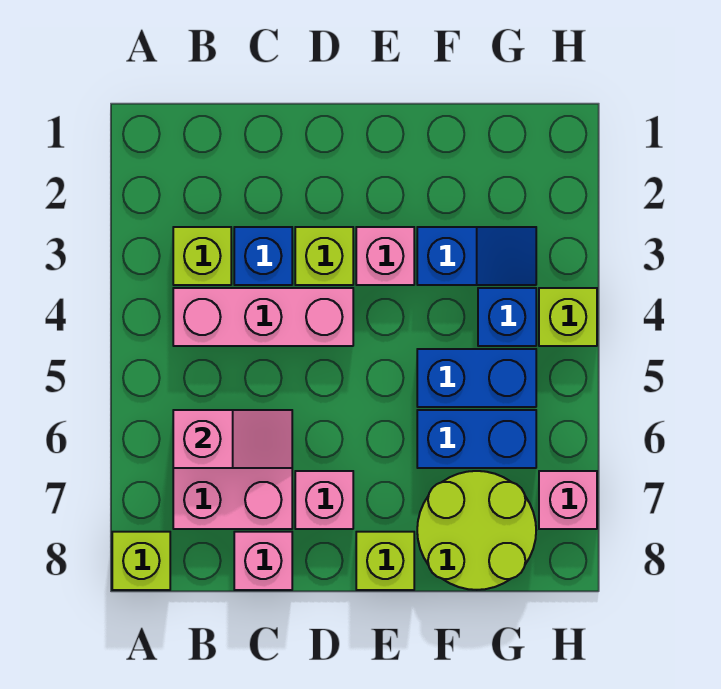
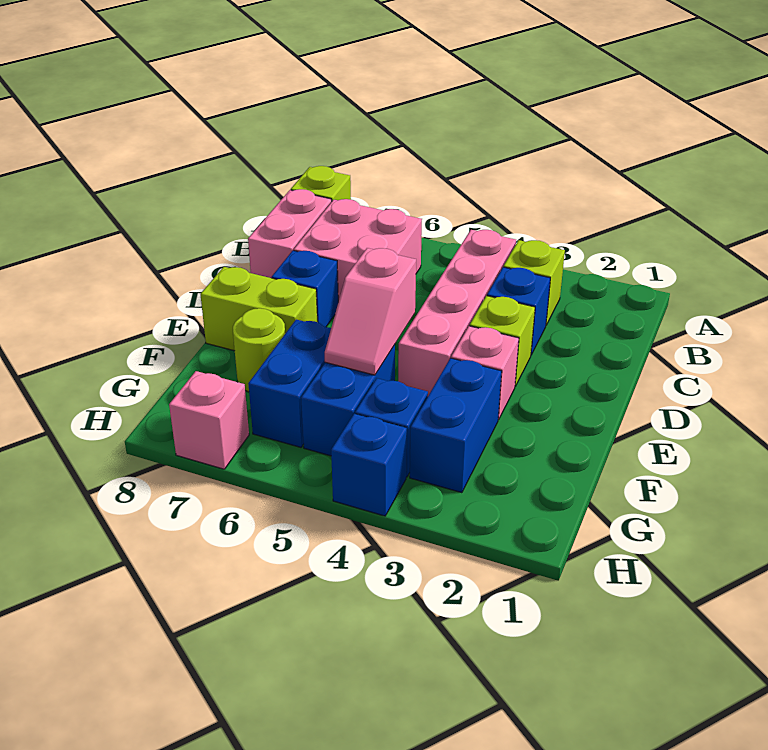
pink brick B4:D4 level 1 -> pink brick B4:E4 level 1
pink slope B6:C6 level 2 top B -> pink slope E5:F5 level 2 top E
pink brick C8 level 1 -> pink brick B8:C8 level 1
pink brick D7 level 1 -> blue brick D7 level 1
lime brick E8 level 1 -> lime brick E7:E8 level 1
blue slope F3:G3 level 1 top F -> blue brick F3:G3 level 1
lime round brick F7:G8 level 1 -> lime round brick F7 level 1
lime brick H4 level 1 -> blue brick H4 level 1

